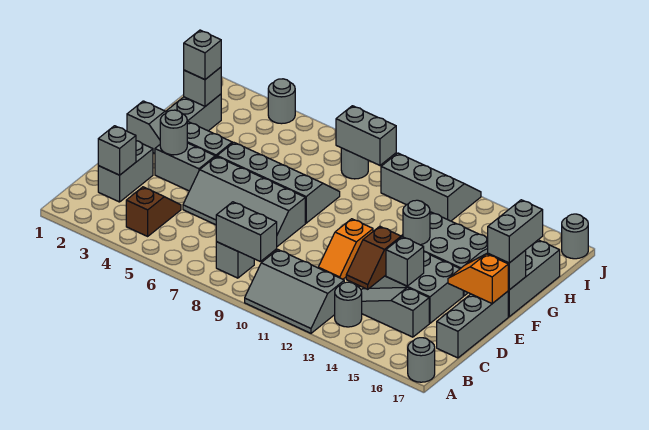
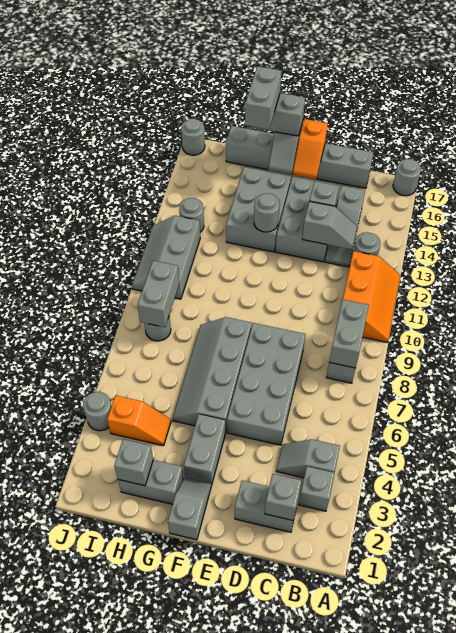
grey slope A10:B12 level 1 top B -> orange slope A10:B12 level 1 top B
brown slope B4:C4 level 1 top B -> grey slope B4:C4 level 1 top B
brown slope C13:D13 level 2 top D -> grey slope C13:D13 level 2 top D
grey slope D5:E8 level 1 top E -> grey brick D5:E8 level 1
orange slope D11:E11 level 1 top E -> orange slope H4:I4 level 1 top I
grey brick E3:E4 level 1 -> grey brick G16:G17 level 4
grey round brick E3 level 2 -> grey round brick I13 level 1
grey brick H2 level 3 -> grey brick B3 level 1

